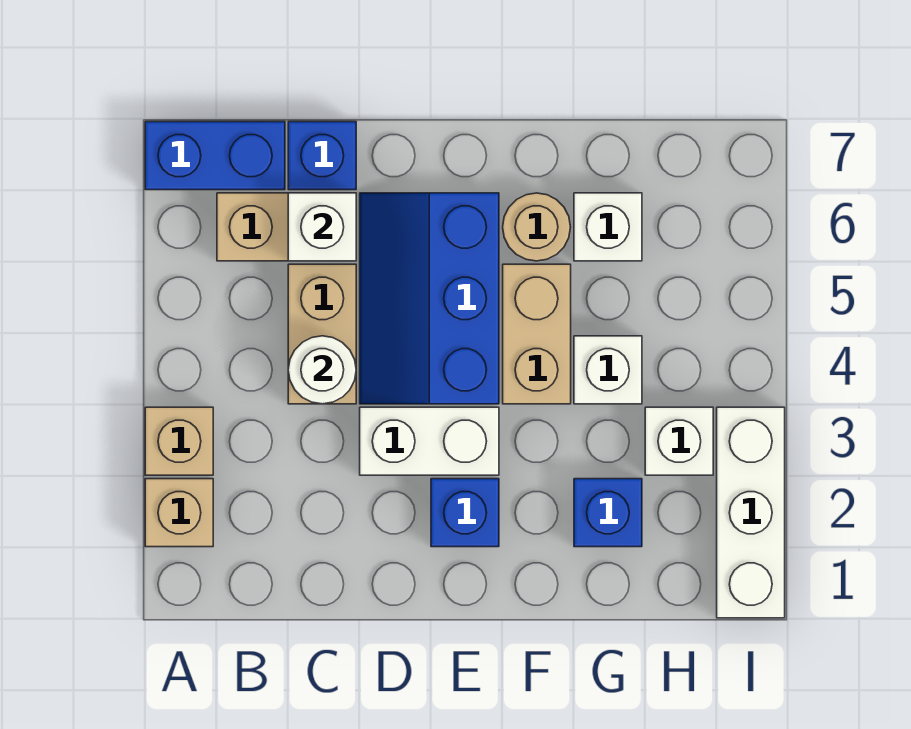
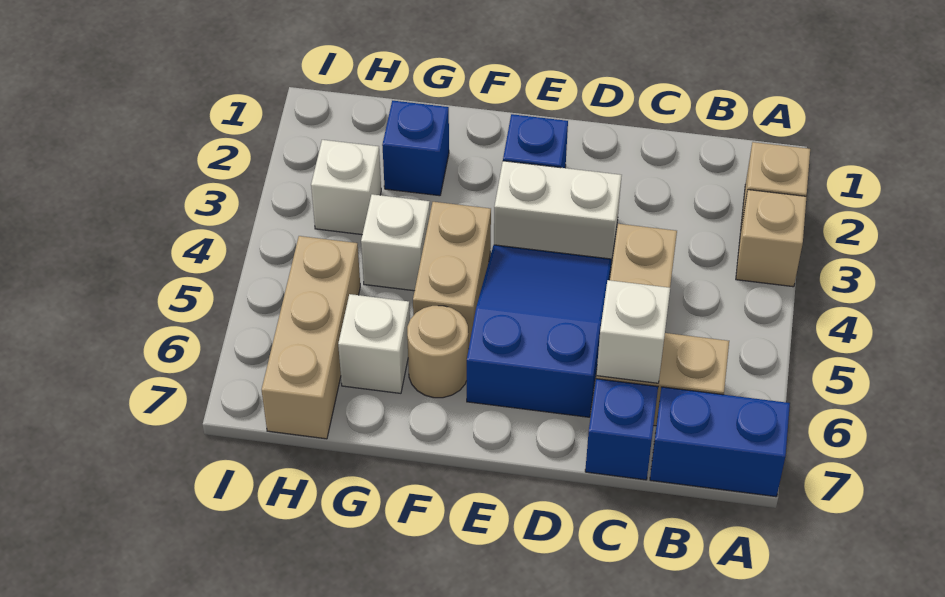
white round brick C4 level 2 -> none
blue slope D4:E6 level 1 top E -> blue slope D4:E6 level 1 top 6
none -> tan brick H5:H7 level 1
white brick I1:I3 level 1 -> none

